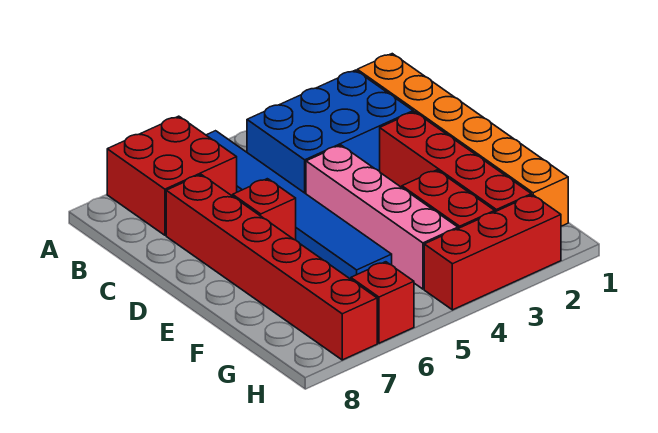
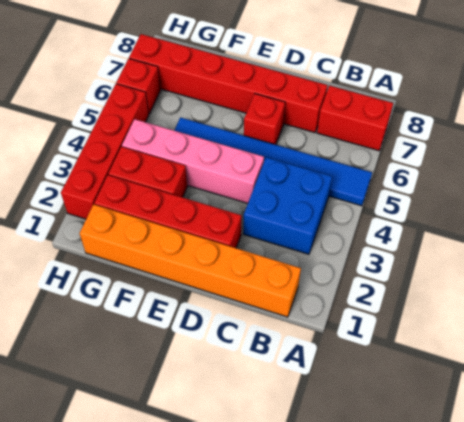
red brick A6:B7 level 1 -> red brick A7:B7 level 1
blue brick B2:C4 level 1 -> blue brick B3:C4 level 1
red brick H2:H4 level 1 -> red brick H2:H5 level 1

